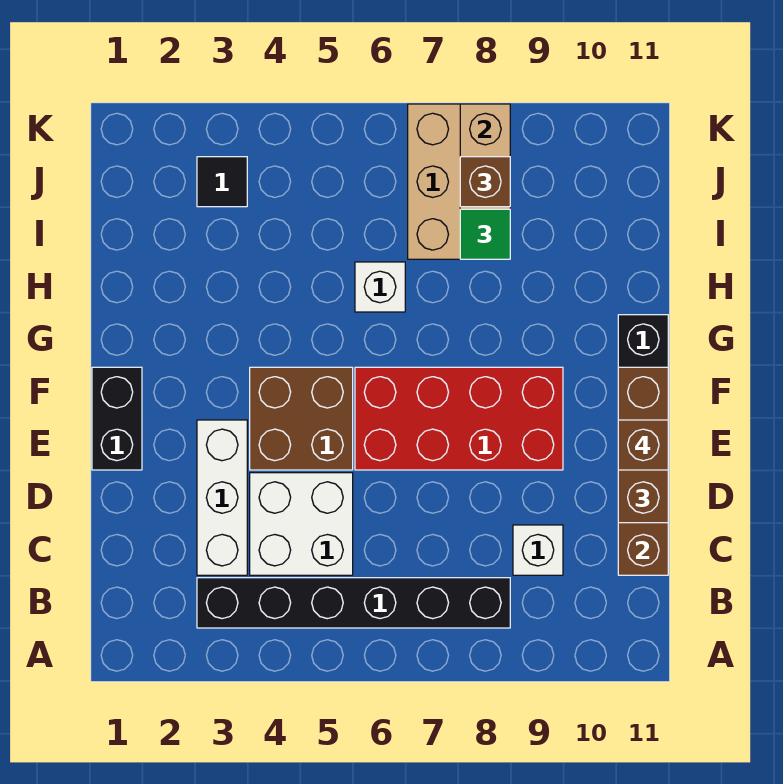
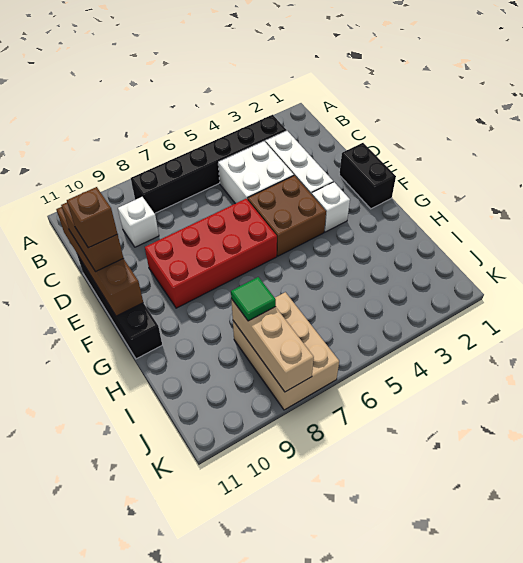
white brick H6 level 1 -> white brick F3 level 1
black tile J3 level 1 -> none
brown brick J8 level 3 -> none

